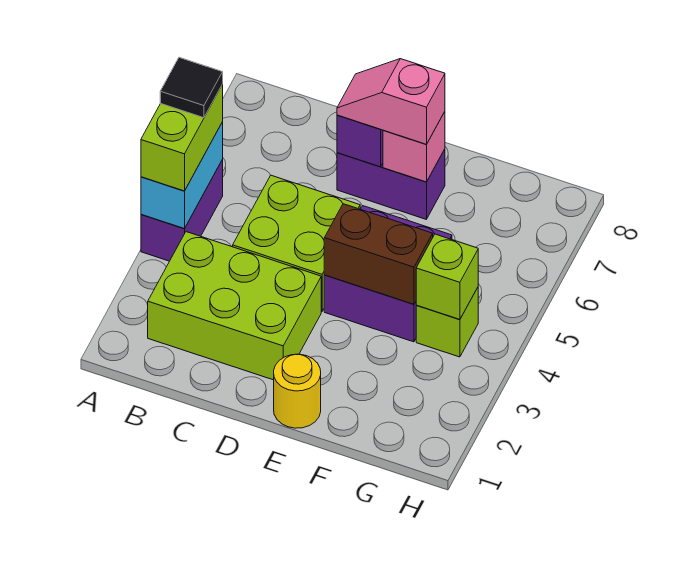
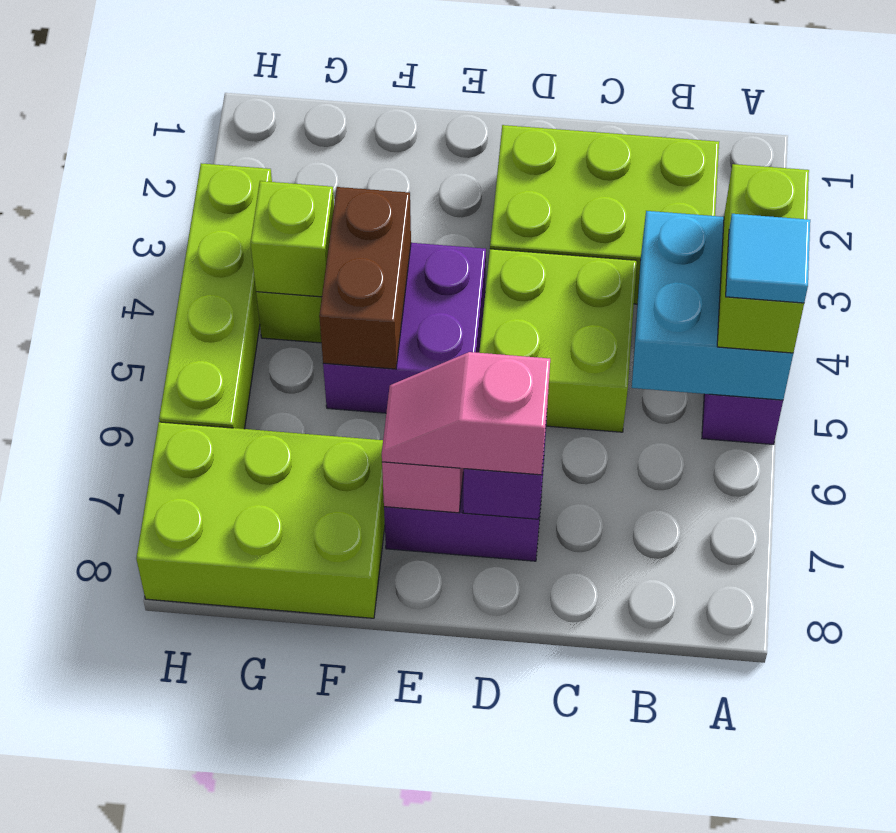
cyan brick A4:A5 level 2 -> cyan brick A4:B5 level 2
black tile A5 level 4 -> cyan tile A5 level 4
pink slope D7:E7 level 3 top E -> pink slope D7:E7 level 3 top D
yellow round brick E1 level 1 -> none
brown brick E4:F4 level 2 -> brown brick F4:F5 level 2
none -> lime brick F7:H8 level 1
none -> lime brick H3:H6 level 1

